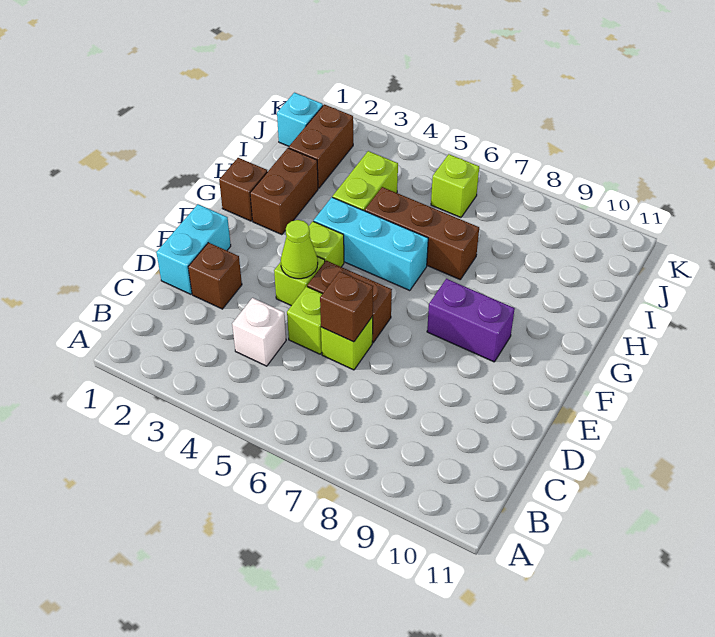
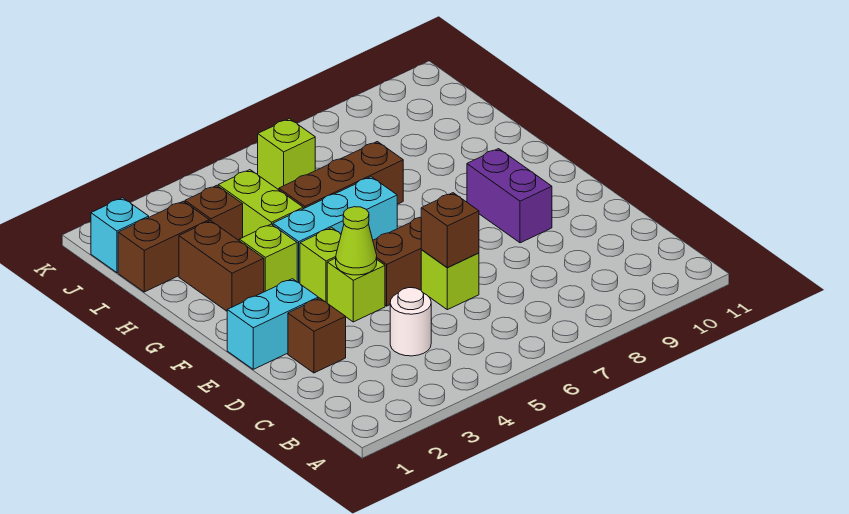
white brick C4 level 1 -> white round brick C4 level 1
cyan brick D1:E1 level 1 -> cyan brick E1:E2 level 1
lime brick D5 level 1 -> lime brick G3 level 1
purple brick F8:F9 level 1 -> purple brick E9:F9 level 1
brown brick G1 level 1 -> brown brick I3 level 1
brown brick I2:J2 level 1 -> brown brick I1:I2 level 1

